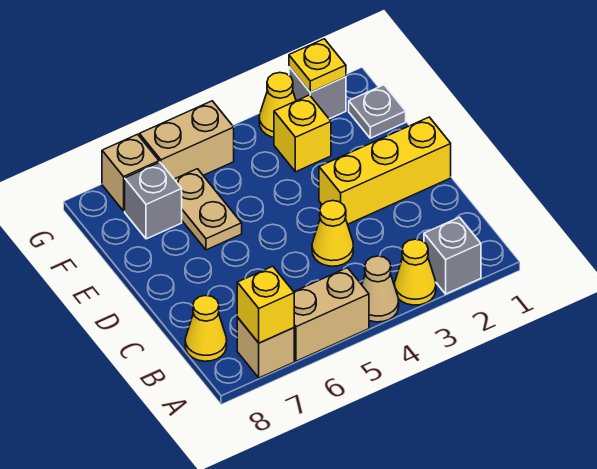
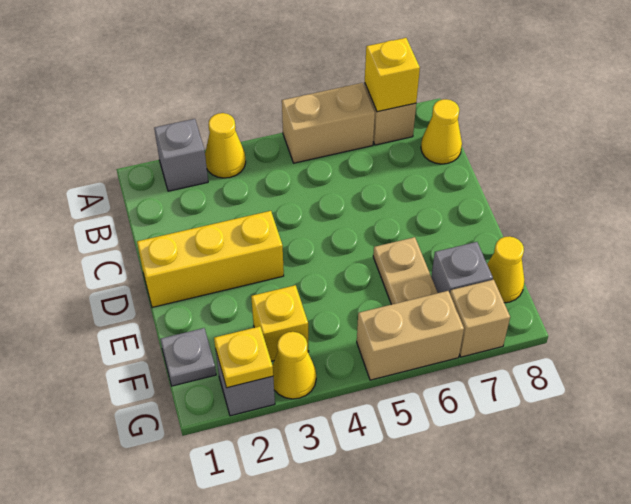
tan cone A4 level 1 -> none
yellow cone C4 level 1 -> yellow cone F8 level 1

